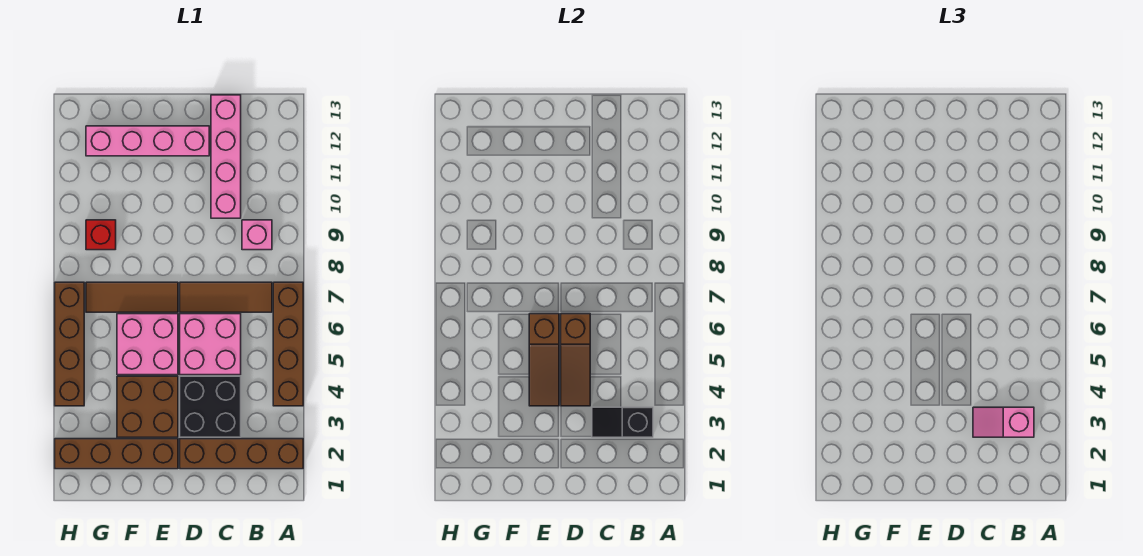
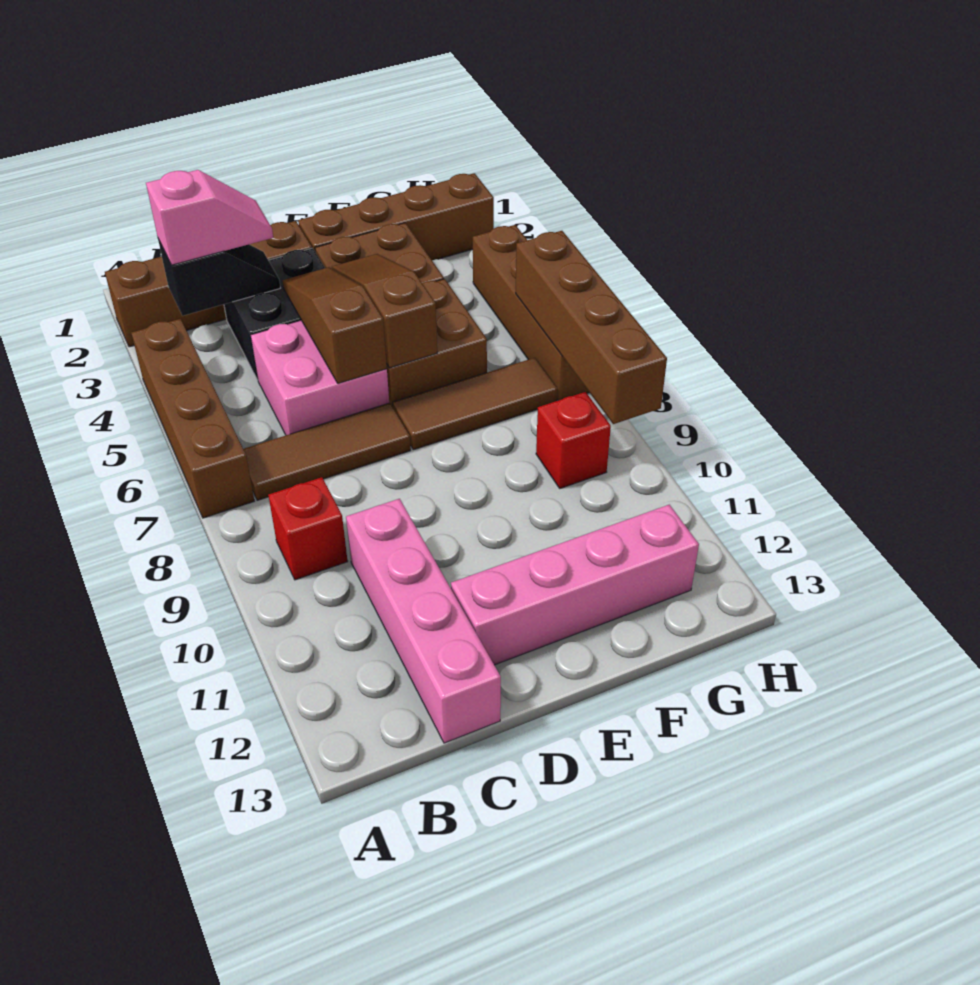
pink brick B9 level 1 -> red brick B9 level 1
pink brick E5:F6 level 1 -> brown brick E5:F6 level 1
none -> brown brick H6:H9 level 2

